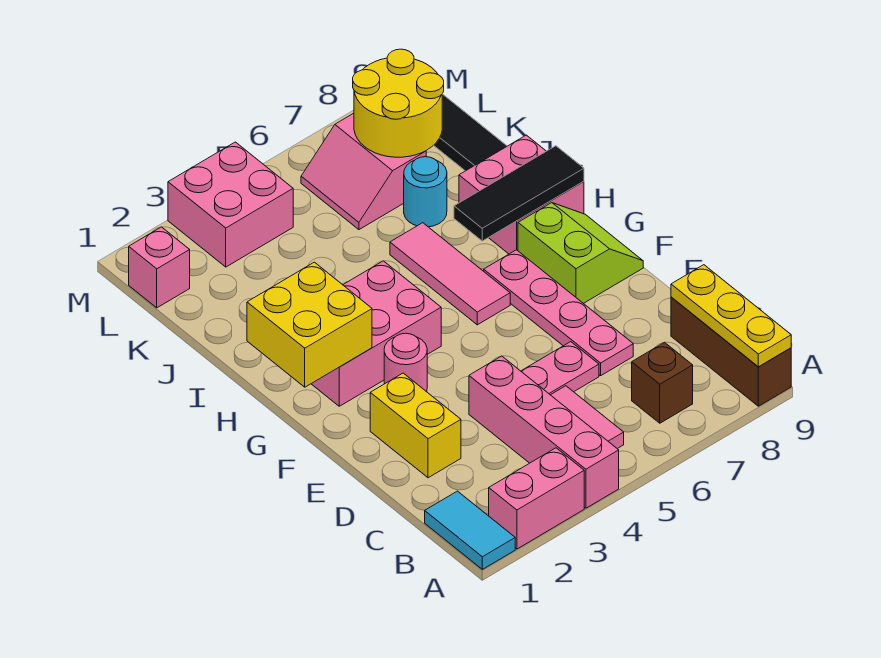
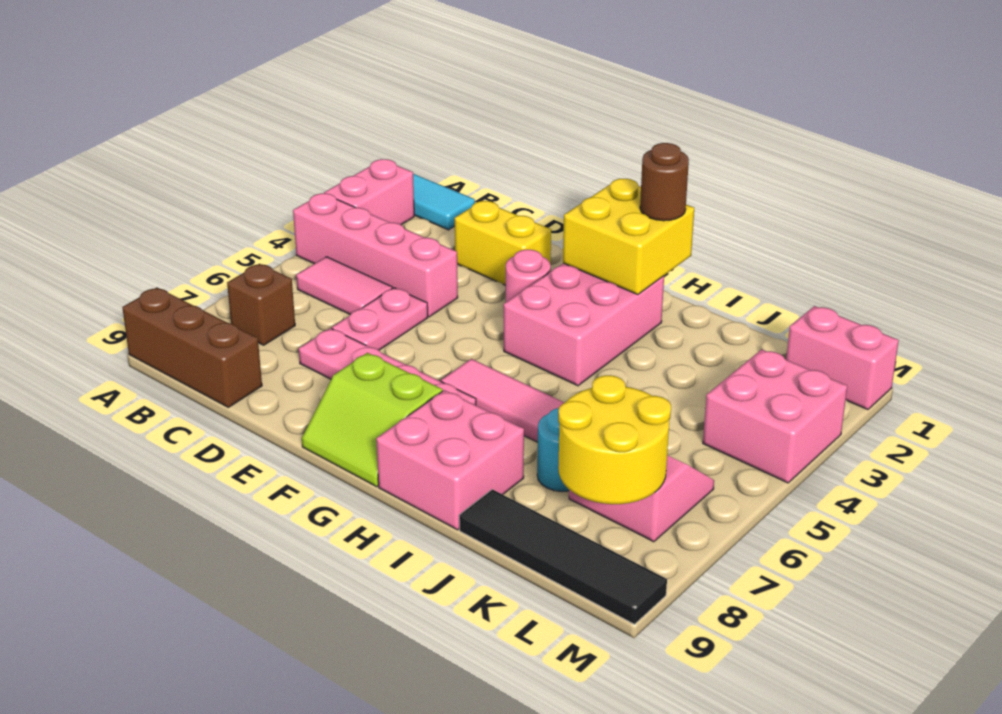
yellow plate A9:C9 level 2 -> none
none -> brown round brick H1 level 3
black tile H7:H9 level 2 -> none
pink brick L1 level 1 -> pink brick L1:M1 level 1

